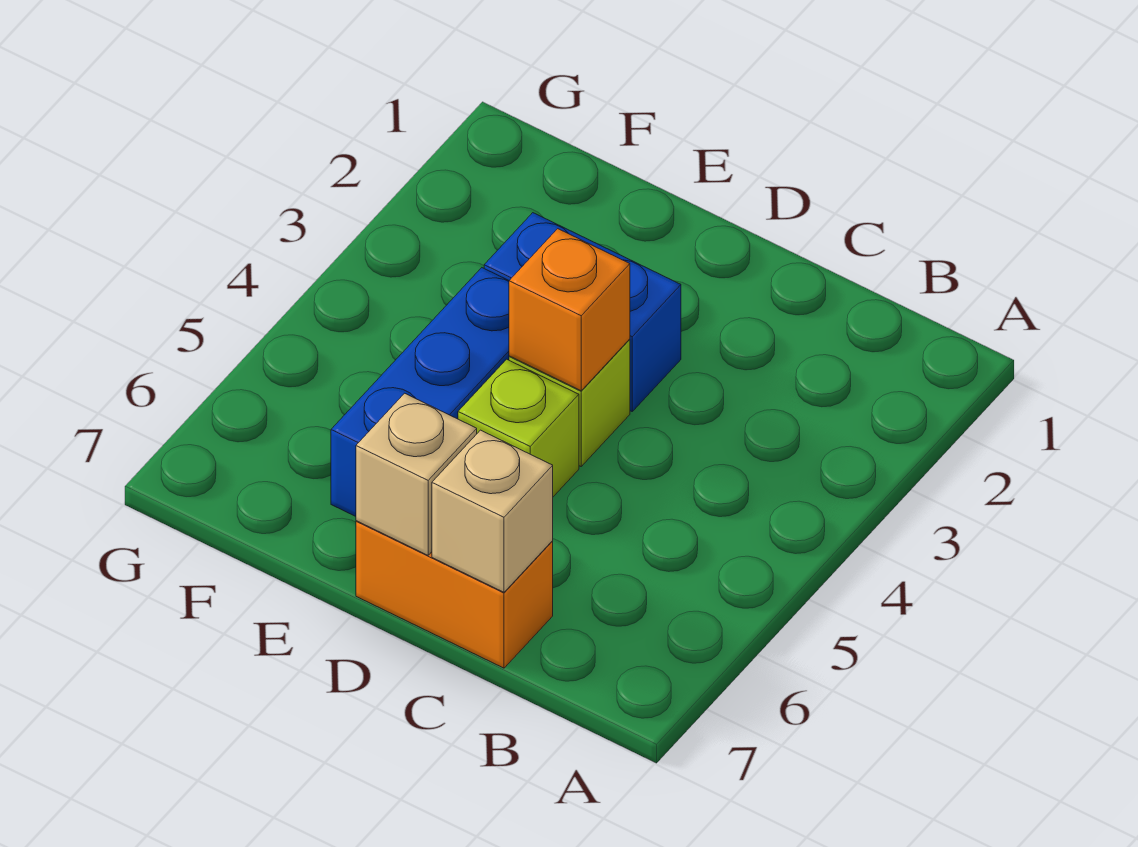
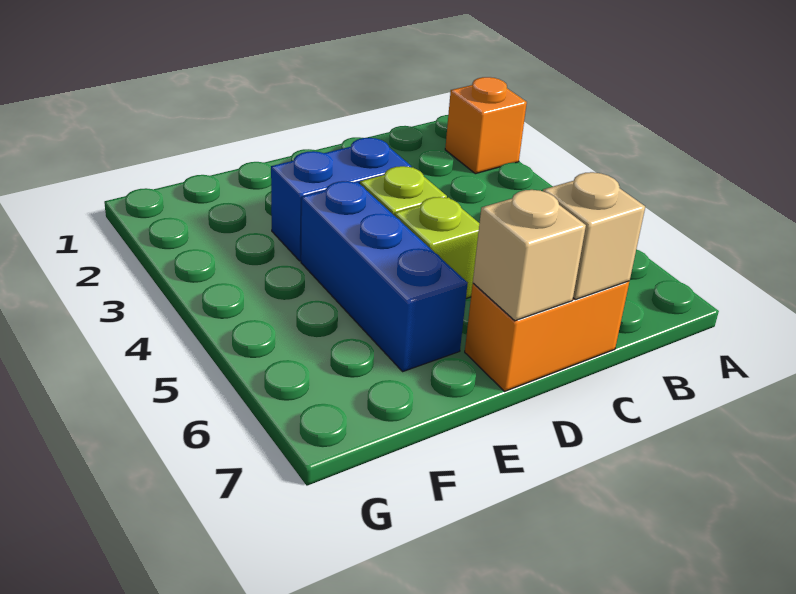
orange brick D4 level 2 -> orange brick A2 level 1

